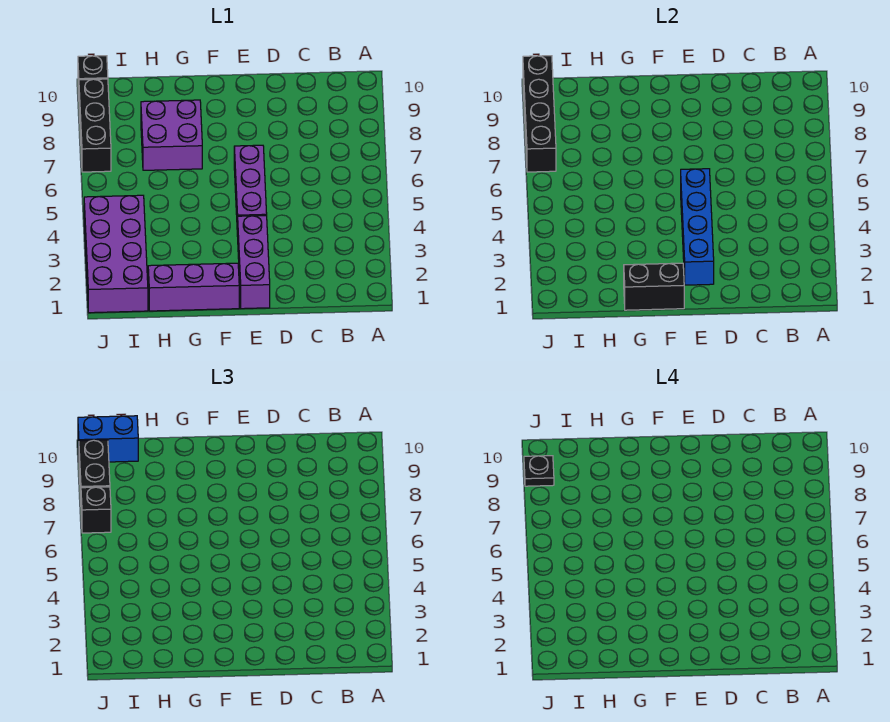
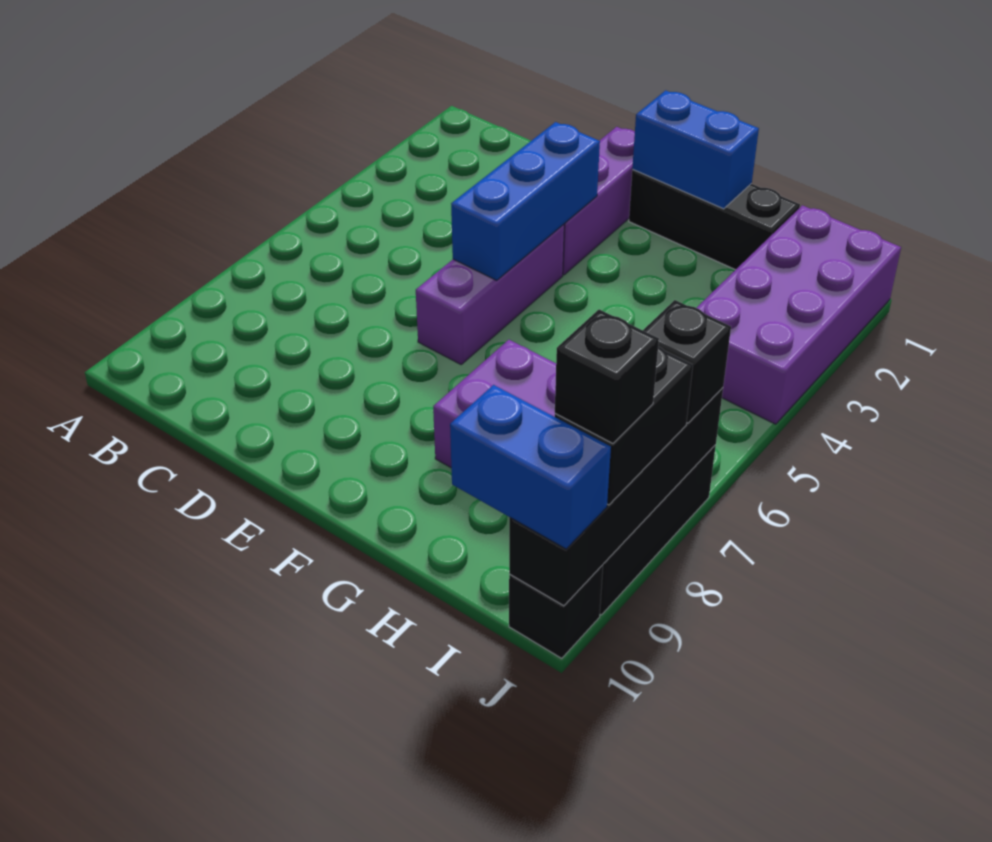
blue brick E2:E5 level 2 -> blue brick E3:E5 level 2
purple brick F1:H1 level 1 -> black brick F1:H1 level 1
black brick F1:G1 level 2 -> blue brick F1:G1 level 2
black plate J9 level 4 -> black brick J9 level 4

